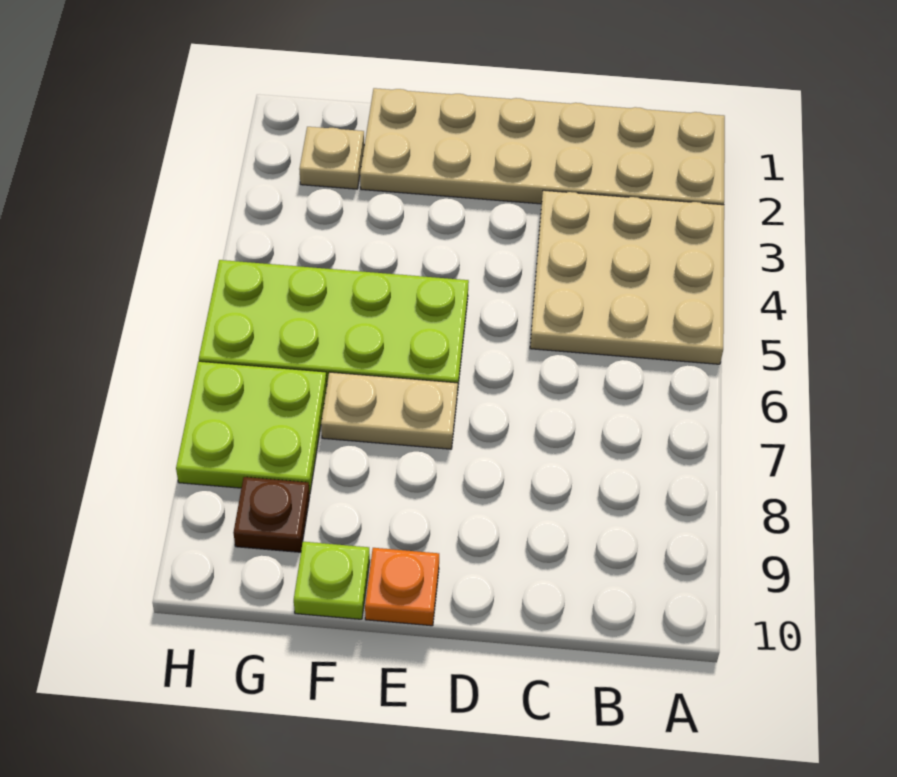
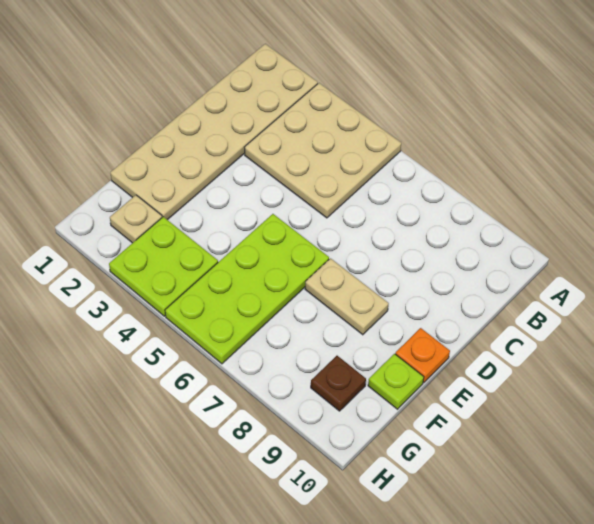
tan plate E7:F7 level 1 -> tan plate E7:E8 level 1
lime plate G7:H8 level 1 -> lime plate G3:H4 level 1

